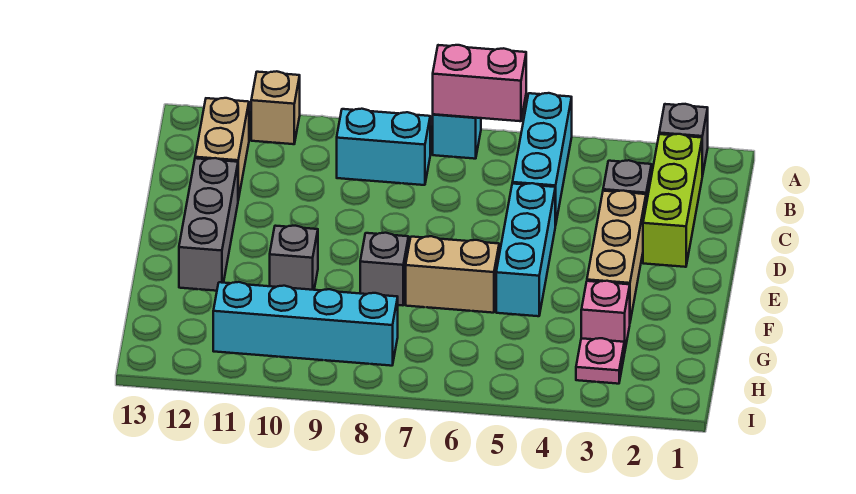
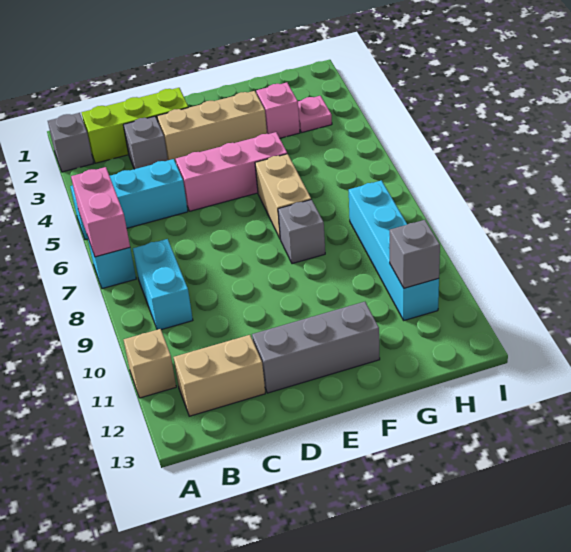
cyan brick D5:F5 level 1 -> pink brick D5:F5 level 1
grey brick F10 level 1 -> grey brick H11 level 2

